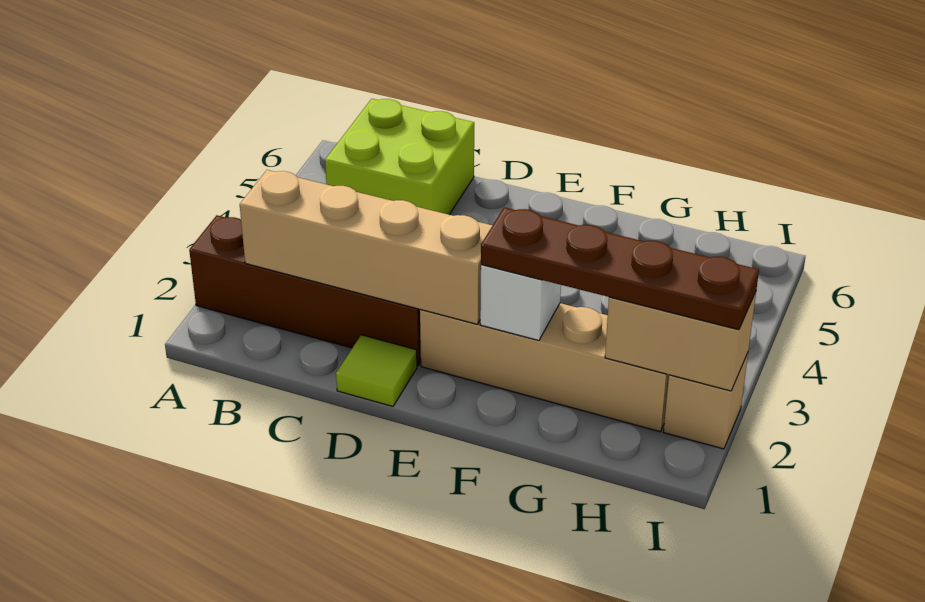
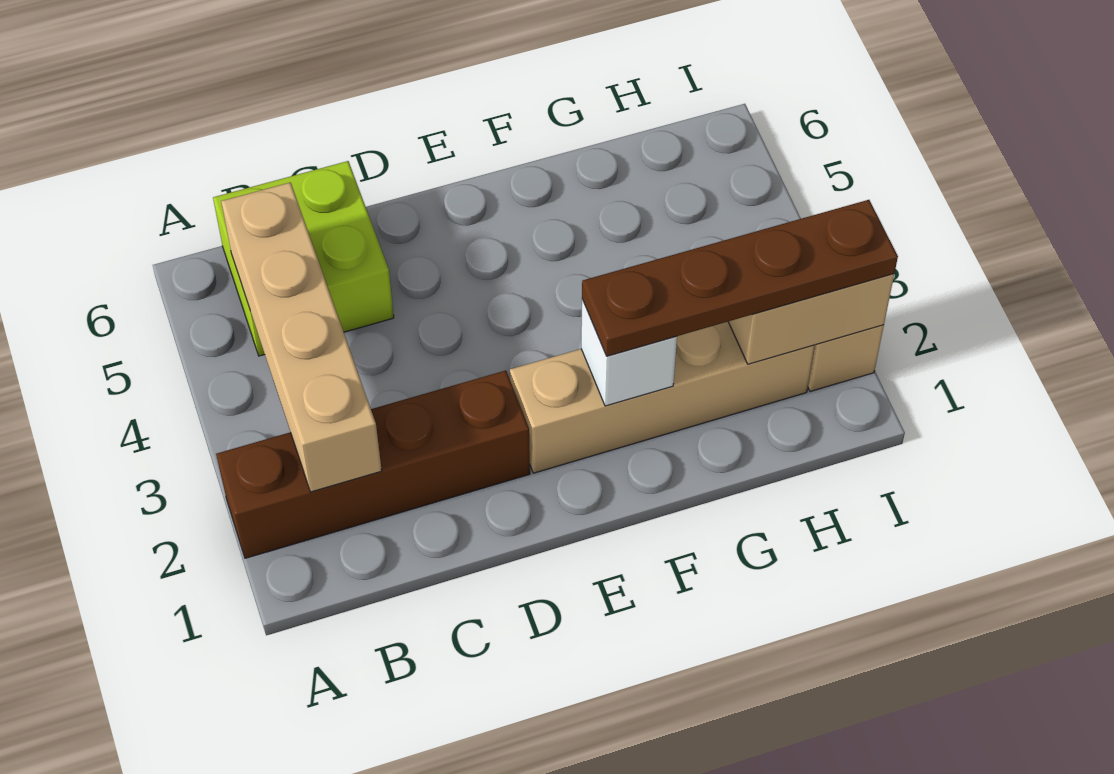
tan brick B2:E2 level 2 -> tan brick B2:B5 level 2
lime tile D1 level 1 -> none

